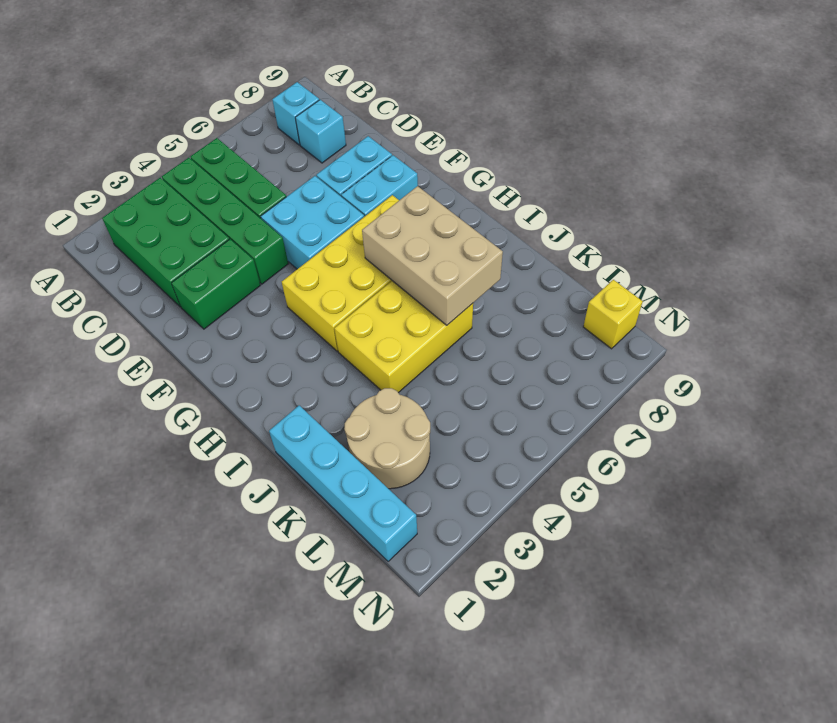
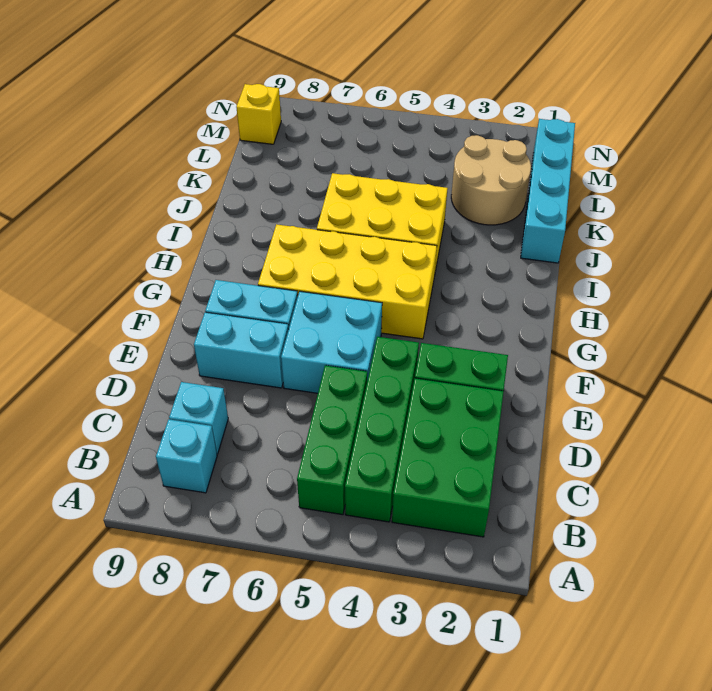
tan brick H6:J7 level 2 -> none

